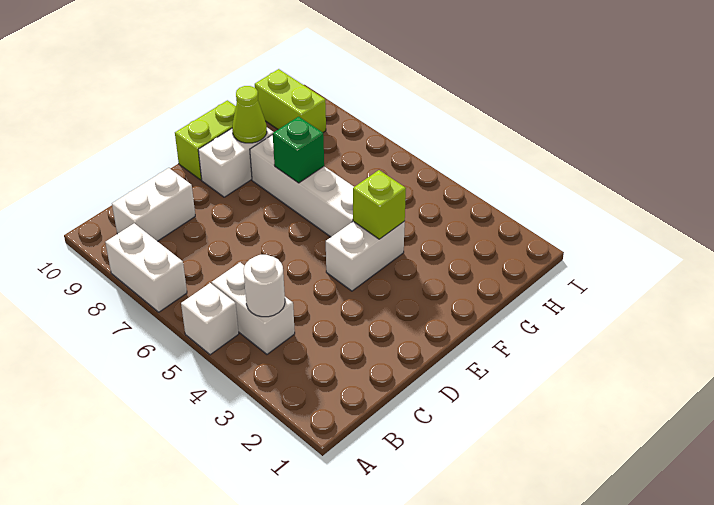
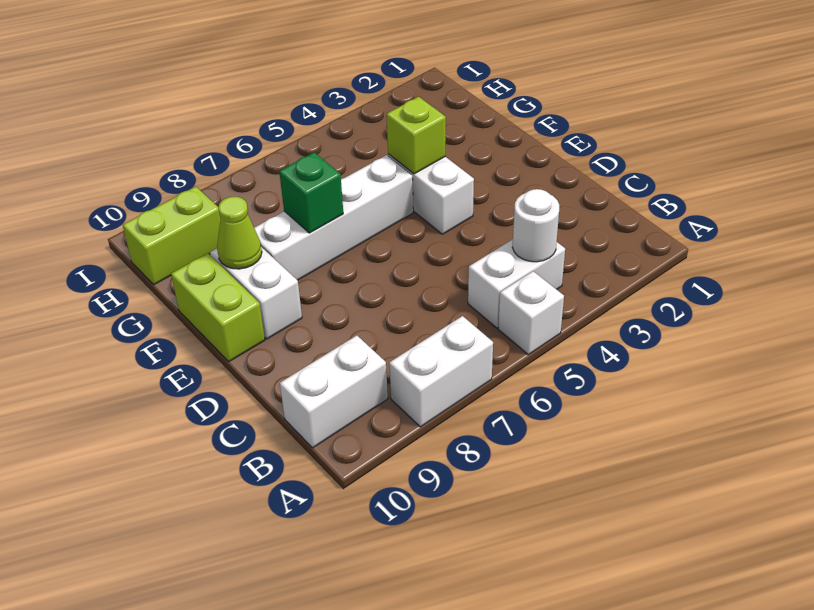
white brick B9:C9 level 1 -> white brick B9:B10 level 1

